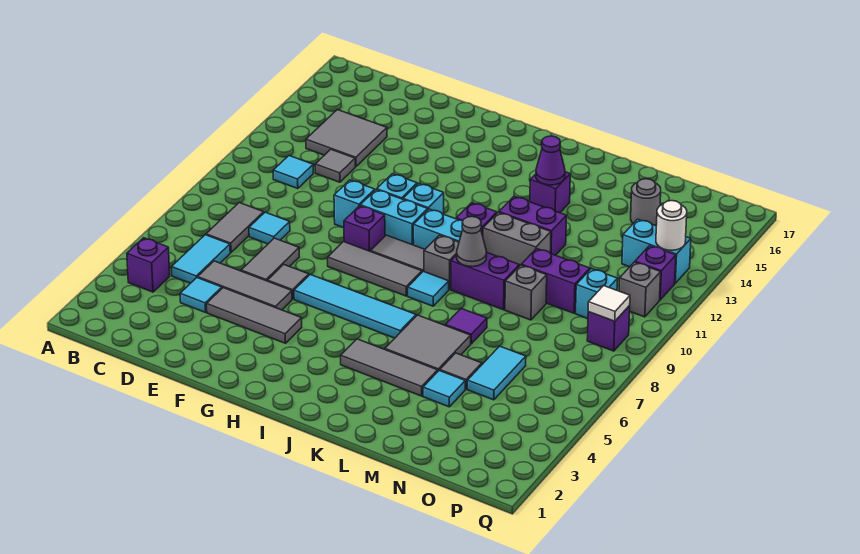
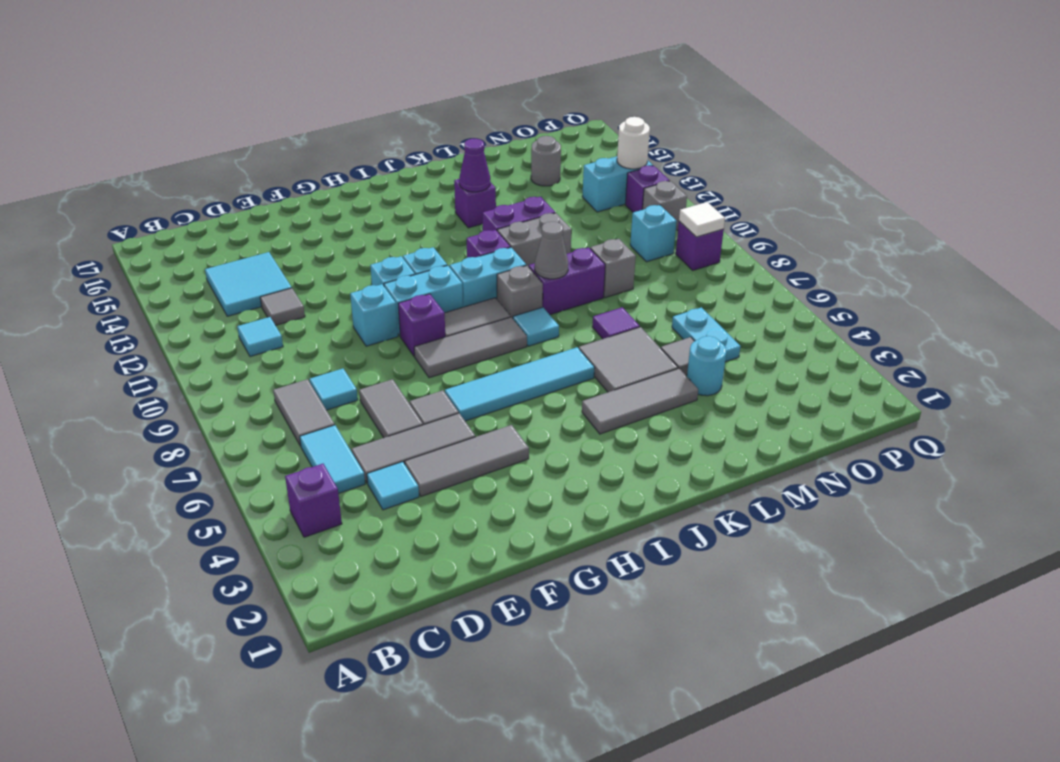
grey tile C13:D14 level 1 -> cyan tile C13:D14 level 1
cyan tile M4 level 1 -> cyan round brick M4 level 1
purple brick M10:N10 level 1 -> none
cyan tile N5:N6 level 1 -> cyan plate N5:N6 level 1

